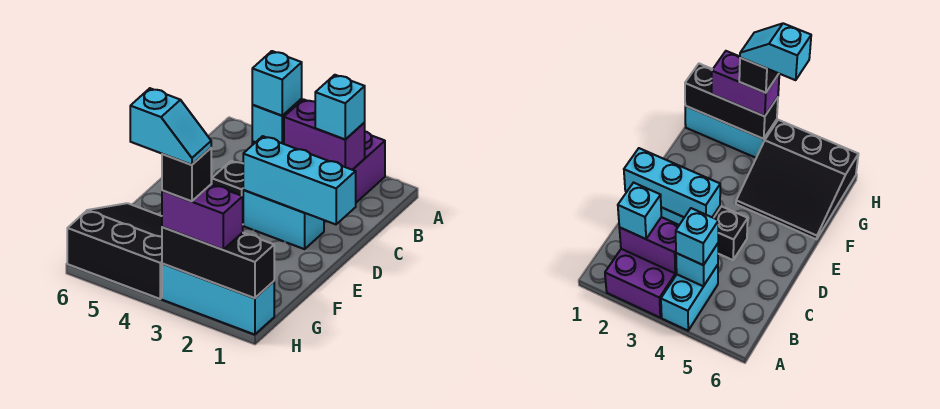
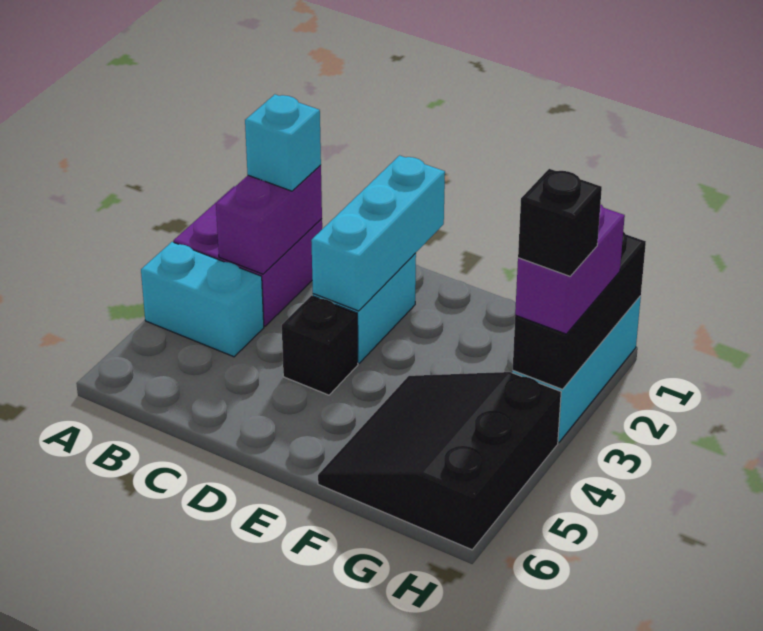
cyan brick B4 level 2 -> none
cyan brick B4 level 3 -> none
cyan slope H3:H4 level 5 top 4 -> none

